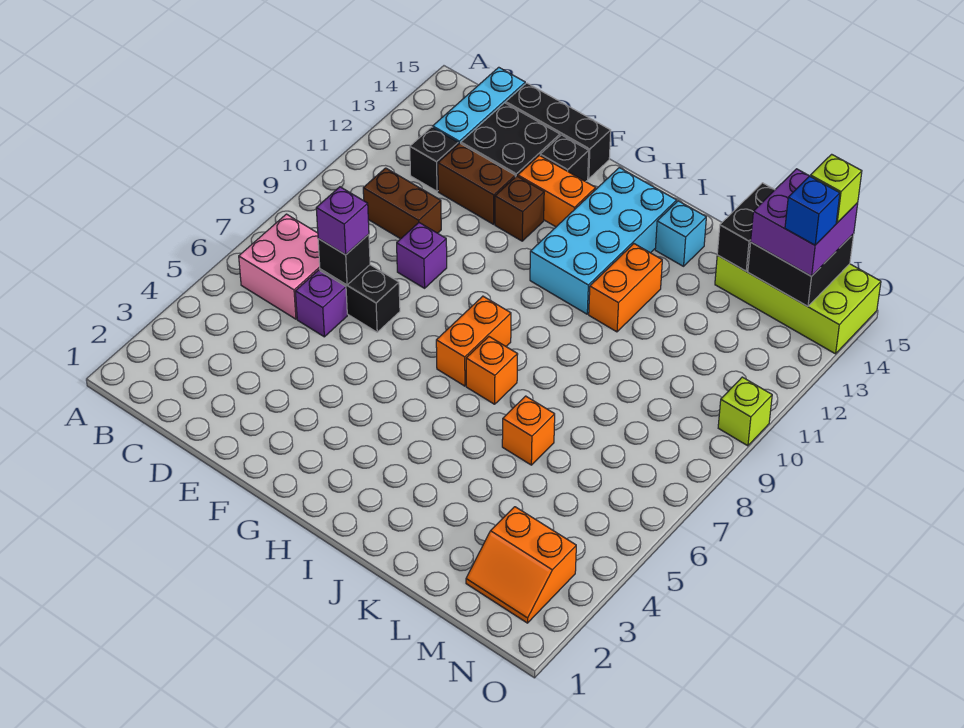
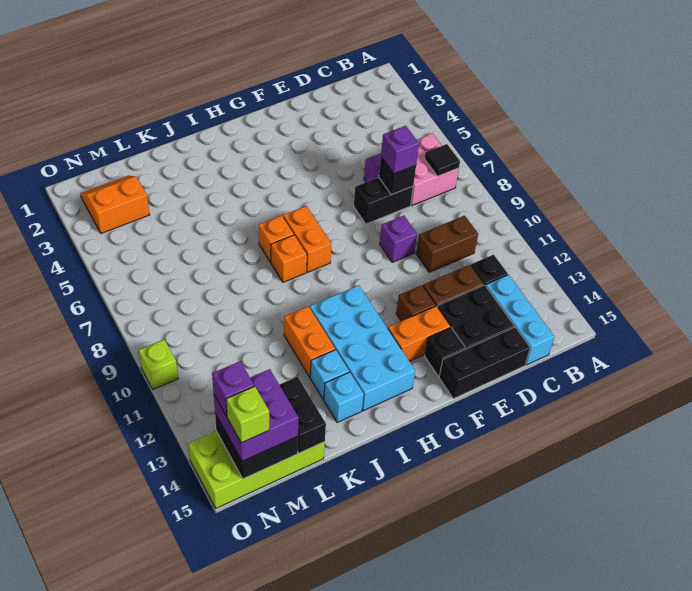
none -> black tile B7 level 2
none -> cyan brick J13 level 1
orange brick K6 level 1 -> orange brick I8 level 1
blue brick N14 level 4 -> purple brick N14 level 4

